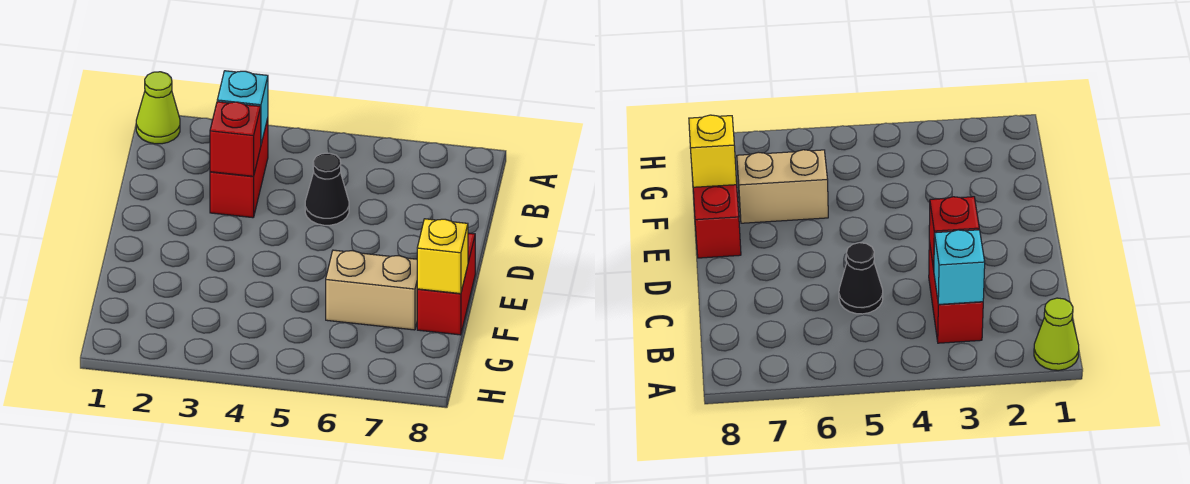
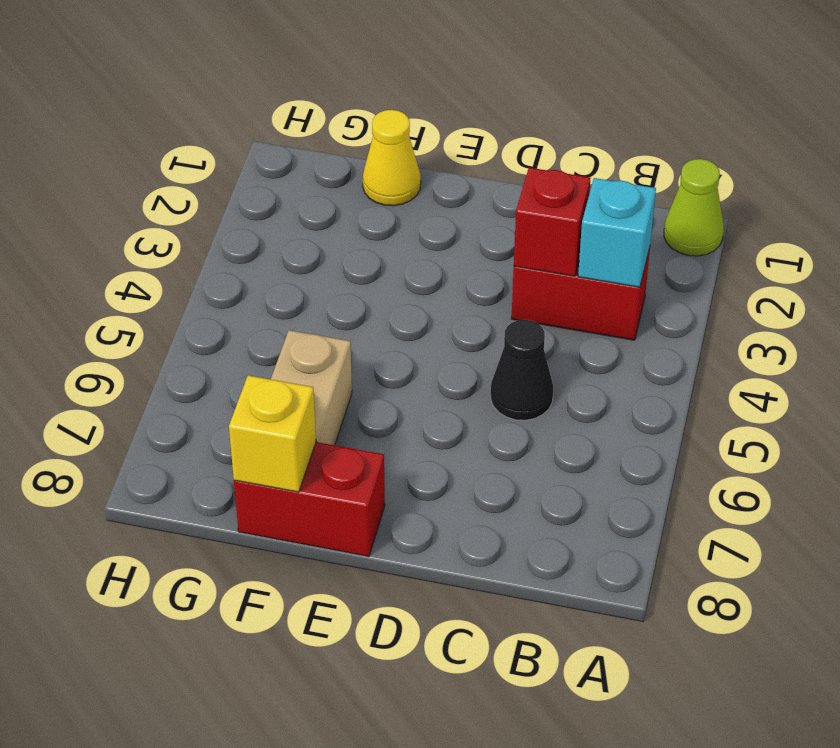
none -> yellow cone F1 level 1

